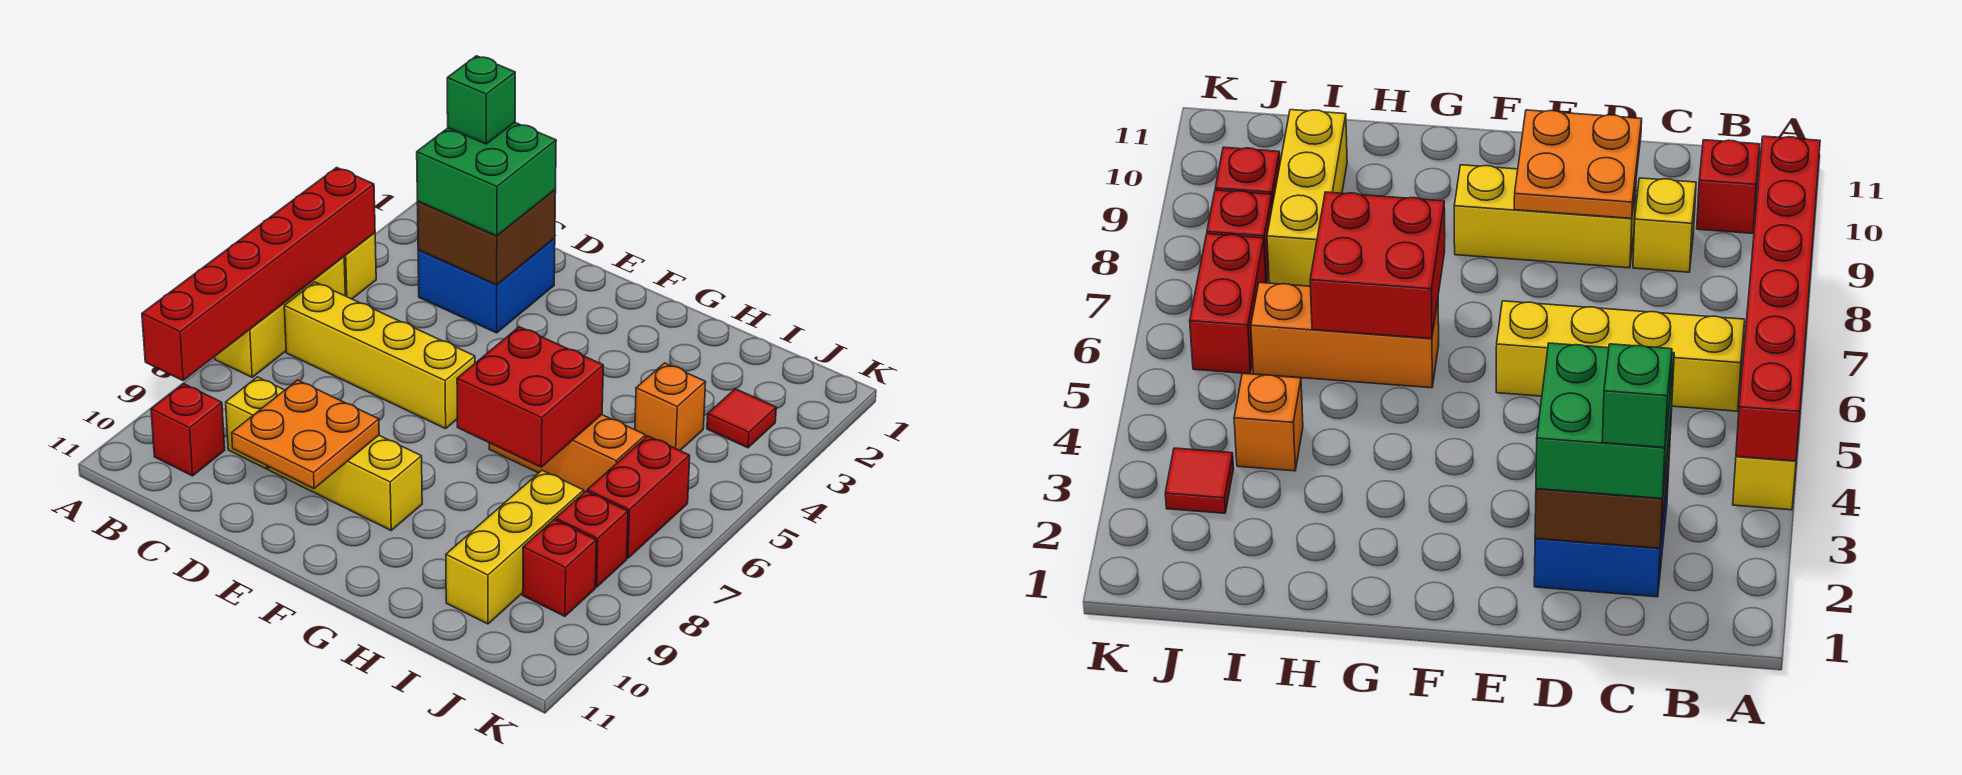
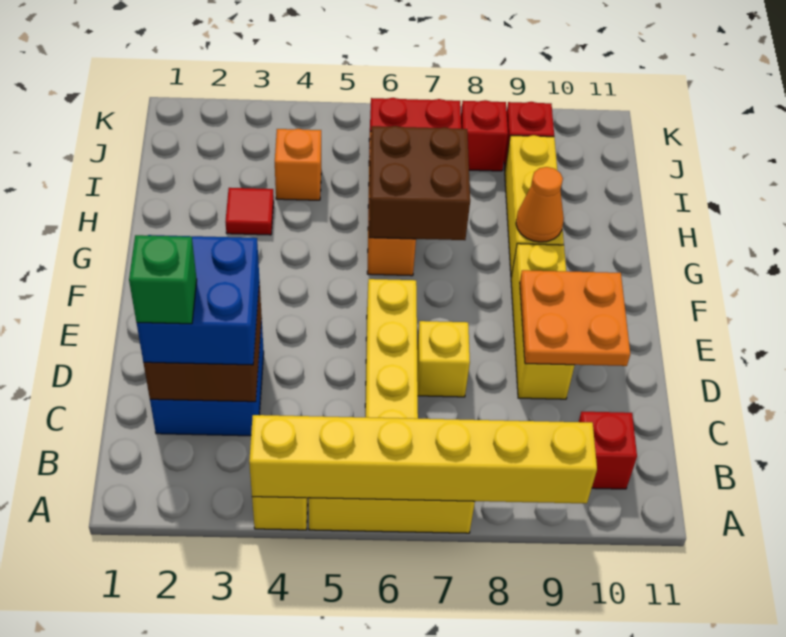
red brick A4:A9 level 2 -> yellow brick A4:A9 level 2
green brick C2:D3 level 3 -> blue brick C2:D3 level 3
yellow brick C9 level 1 -> yellow brick D7 level 1
red brick G6:H7 level 2 -> brown brick G6:H7 level 2
none -> orange cone G9 level 2
yellow brick I8:I10 level 1 -> yellow brick G9:I9 level 1
red tile J3 level 1 -> red tile H3 level 1

